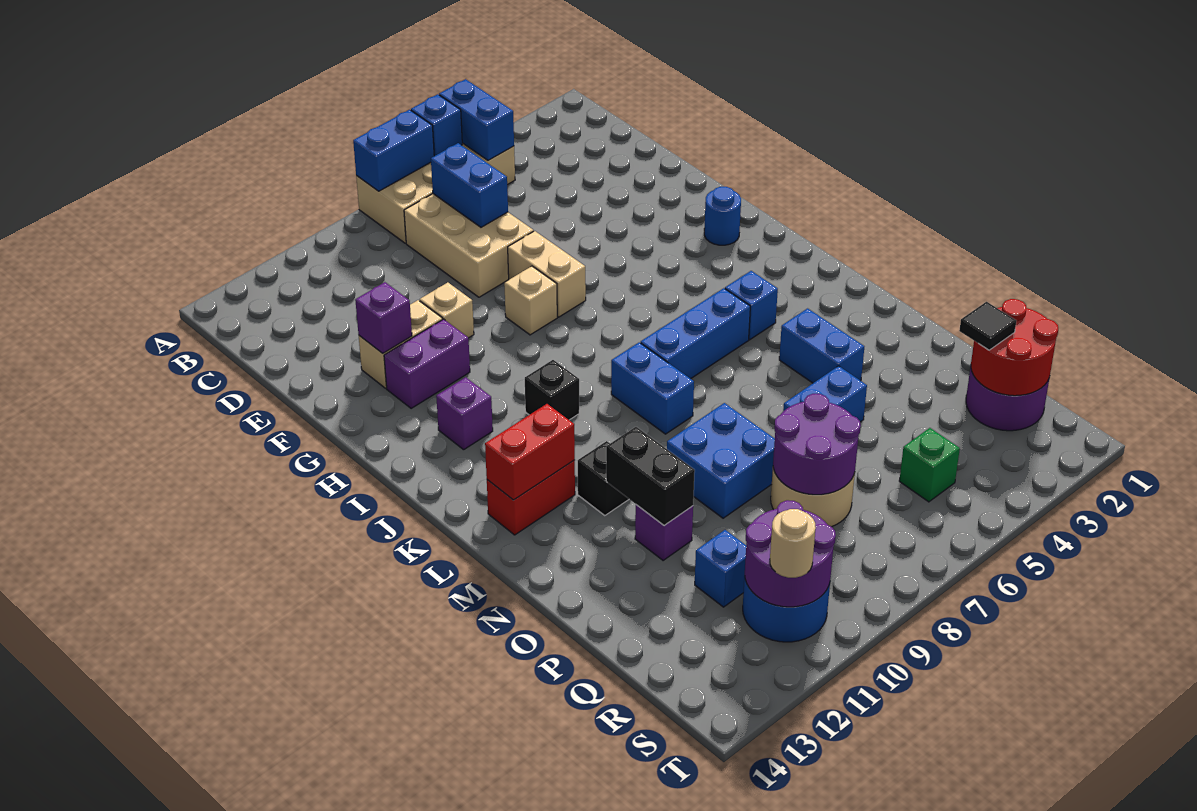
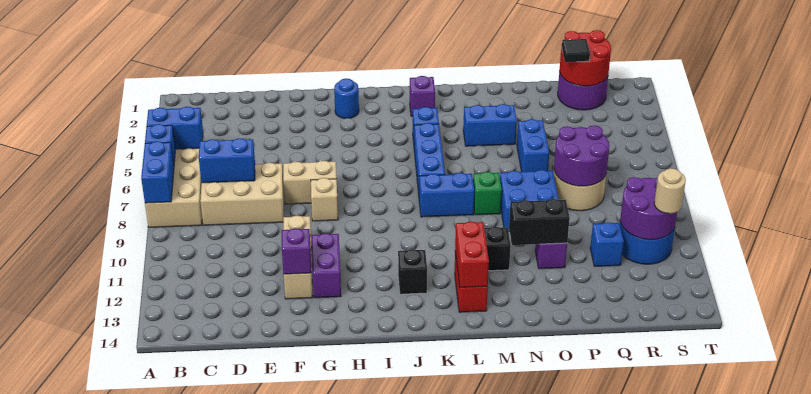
purple brick I12 level 1 -> purple brick K2 level 1
black brick J10 level 1 -> black brick J12 level 1
green brick R5 level 1 -> green brick M8 level 1

